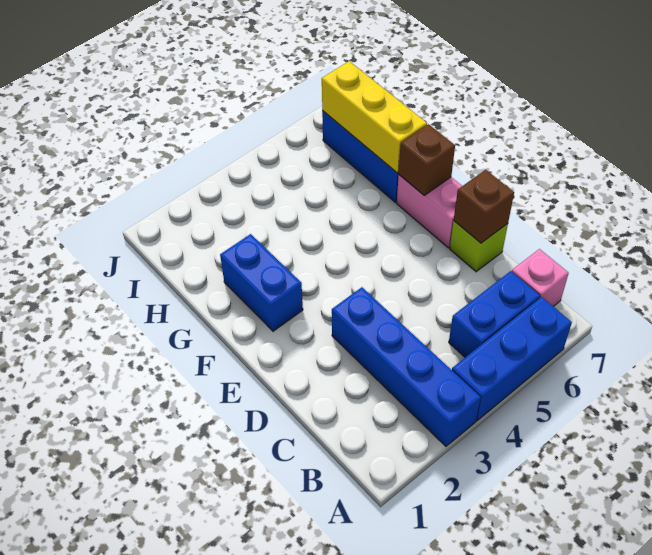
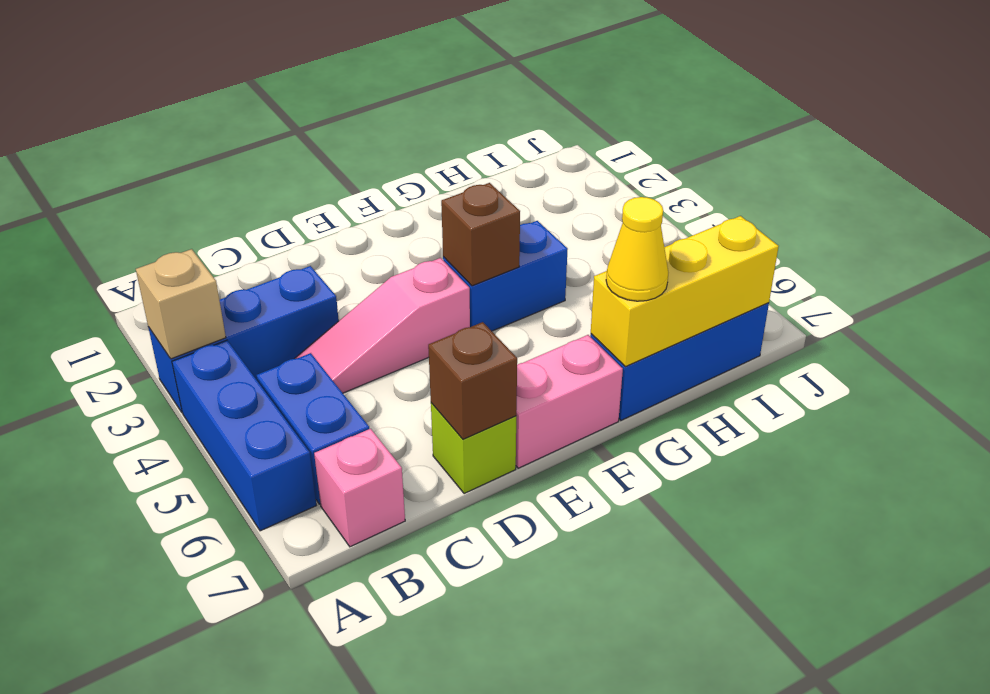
blue brick A3:D3 level 1 -> blue brick A3:C3 level 1
none -> tan brick A3 level 2
none -> pink slope C4:E4 level 1 top E
blue brick F2:G2 level 1 -> blue brick F4:G4 level 1
brown brick F7 level 2 -> brown brick F4 level 2
none -> yellow cone G7 level 3

